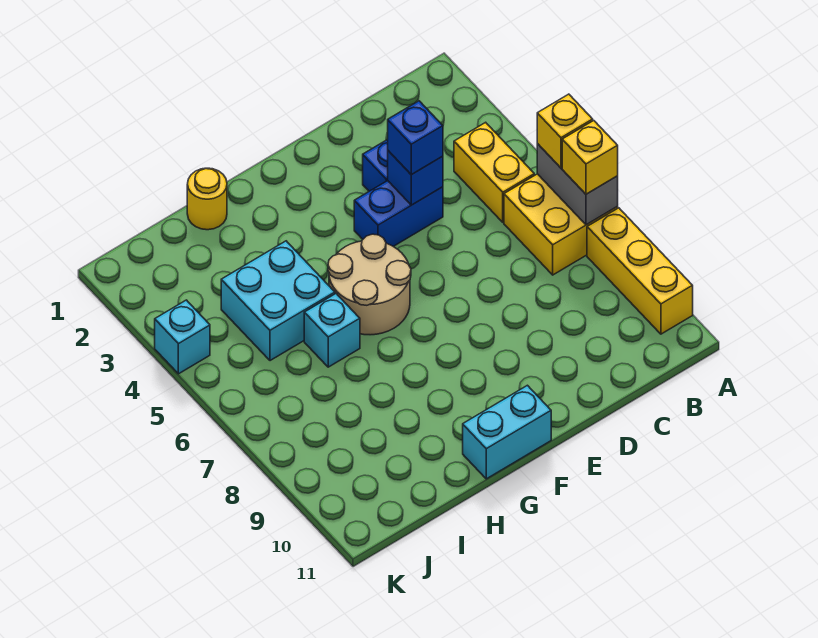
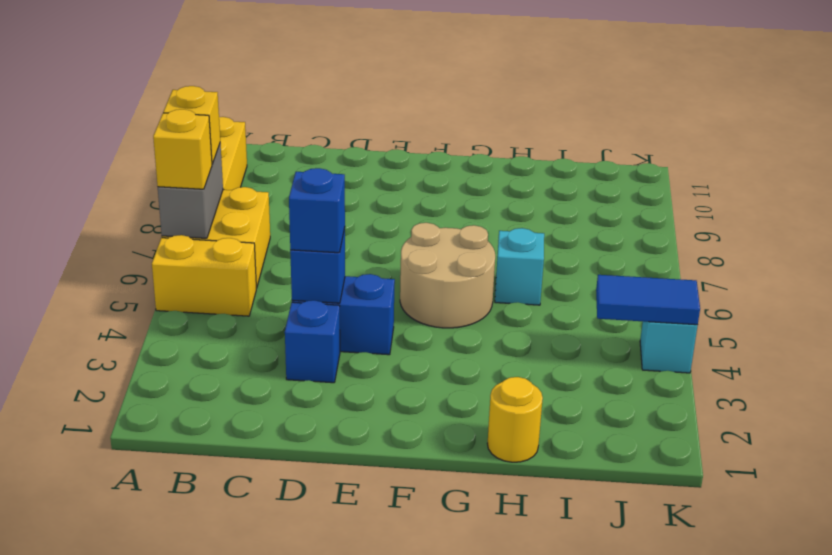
yellow brick B4:B5 level 1 -> yellow brick A5:B5 level 1
cyan brick F11:G11 level 1 -> none
cyan brick H4:I5 level 1 -> none
none -> blue tile J4:K4 level 2

